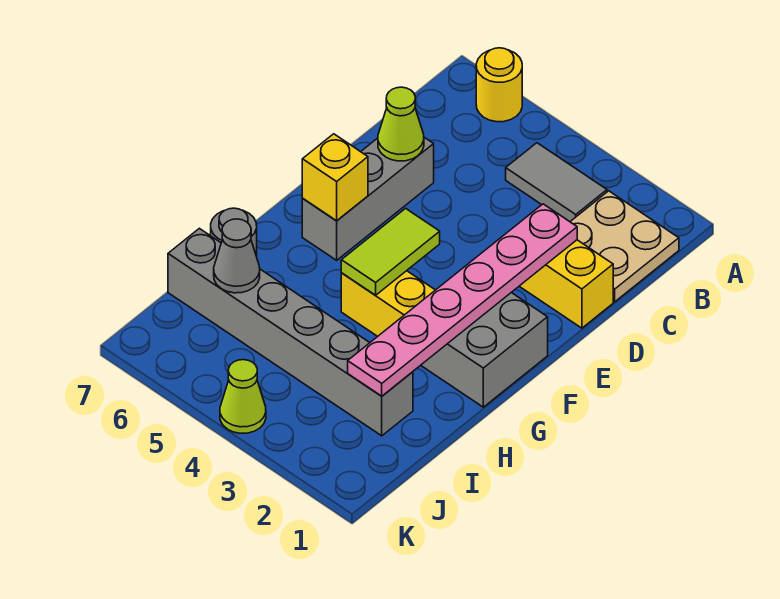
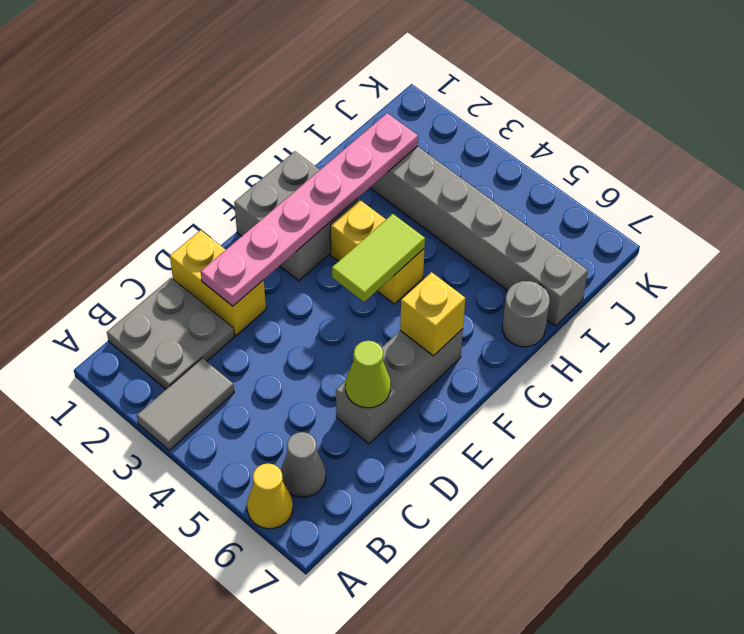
yellow round brick A6 level 1 -> yellow cone A6 level 1
tan plate B1:C2 level 1 -> grey plate B1:C2 level 1
grey tile B3:B4 level 1 -> grey tile A3:B3 level 1
grey cone I6 level 2 -> grey cone B6 level 1
lime cone K4 level 1 -> none

